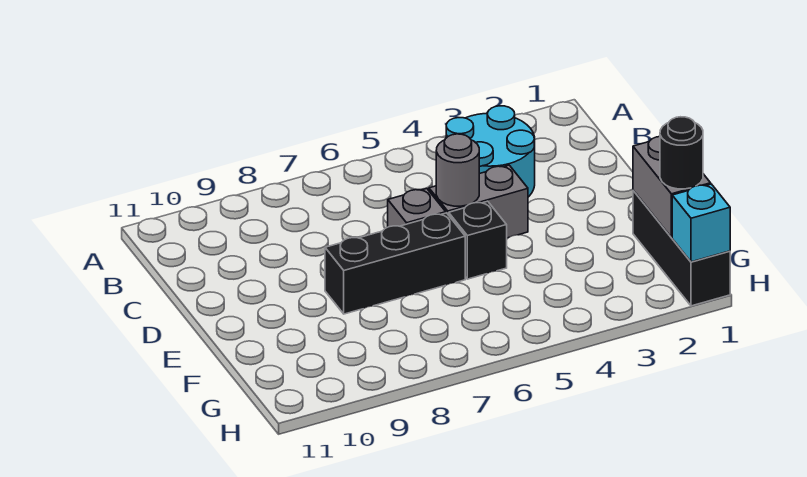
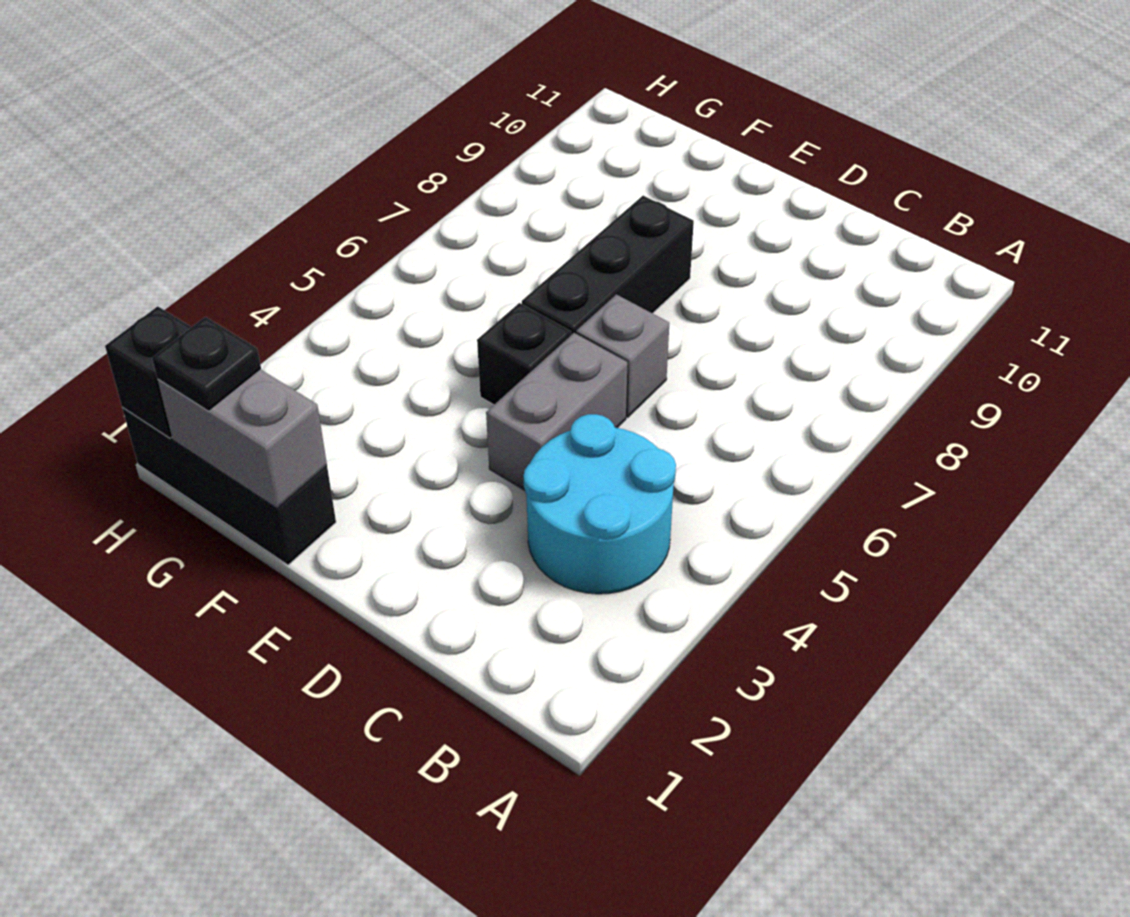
grey round brick D5 level 2 -> none
black round brick G1 level 3 -> black plate G1 level 3
cyan brick H1 level 2 -> black brick H1 level 2

